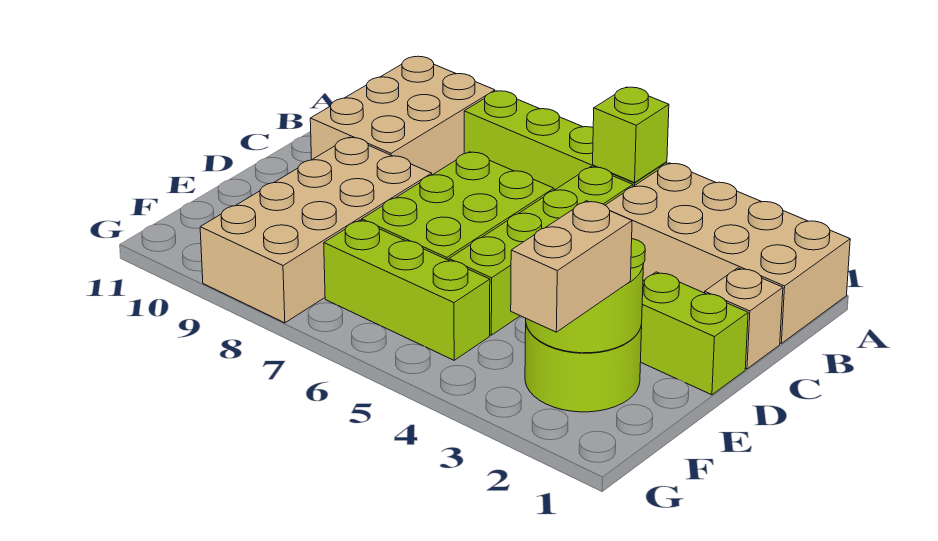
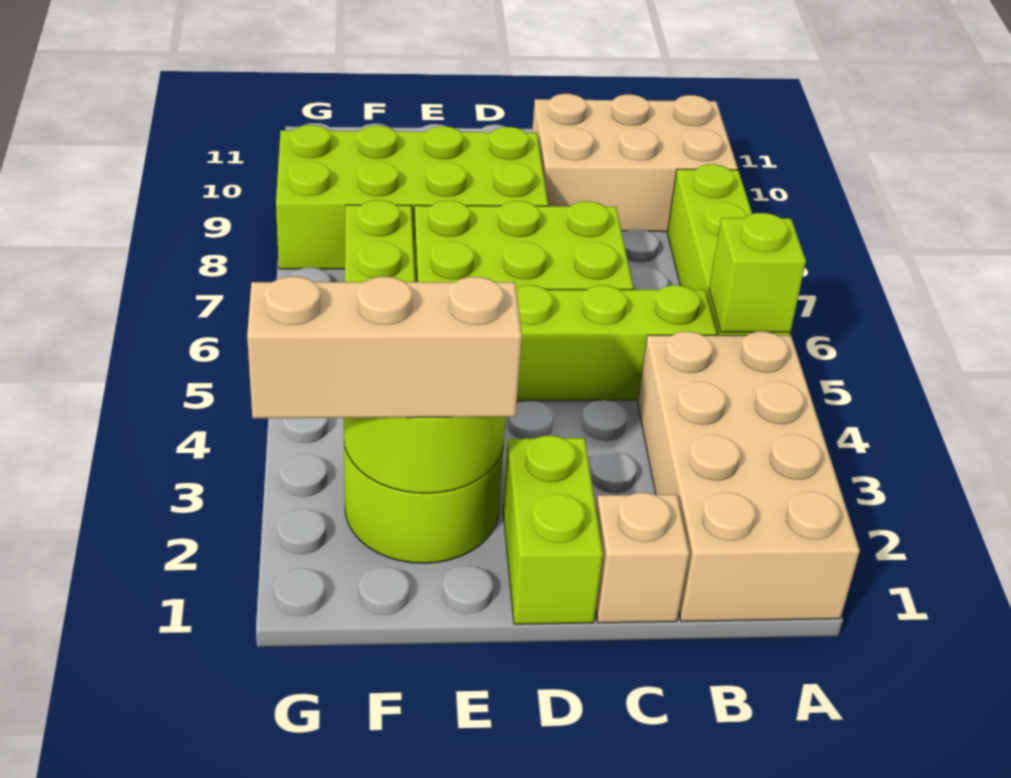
tan brick D8:G9 level 1 -> lime brick D8:G9 level 1
tan brick F2:G2 level 3 -> tan brick E2:G2 level 3

